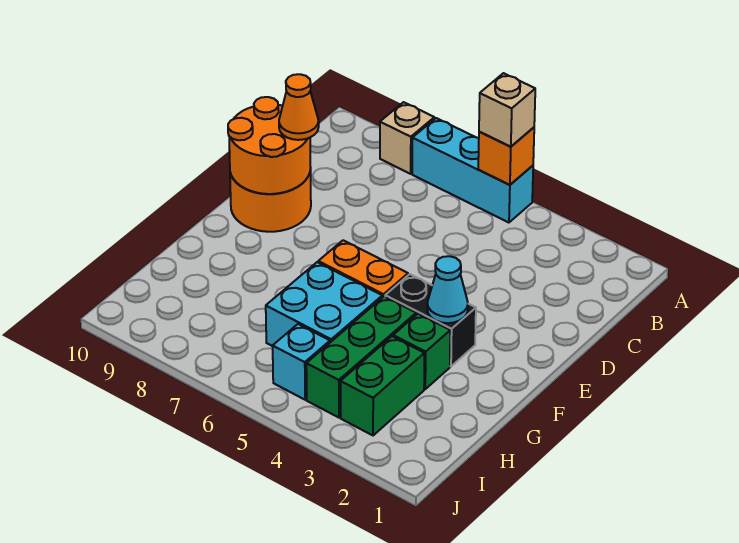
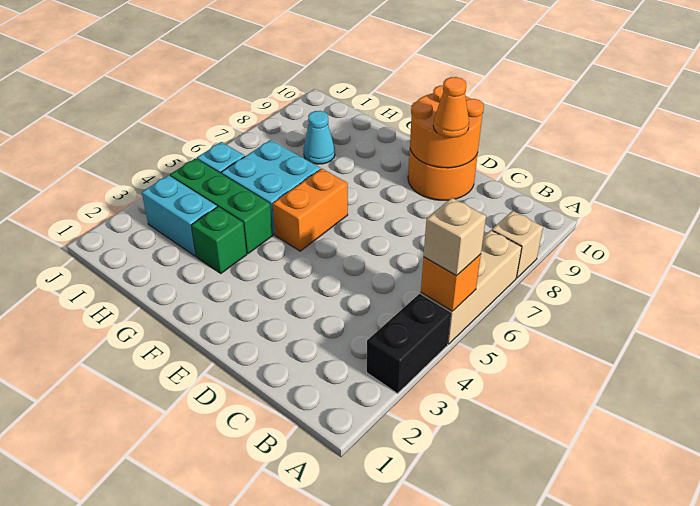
cyan brick A5:A7 level 1 -> tan brick A5:A7 level 1
black brick F3:F4 level 1 -> black brick A3:A4 level 1
cyan cone F3 level 2 -> cyan cone H8 level 1
green brick H3:I3 level 1 -> cyan brick H3:I3 level 1

